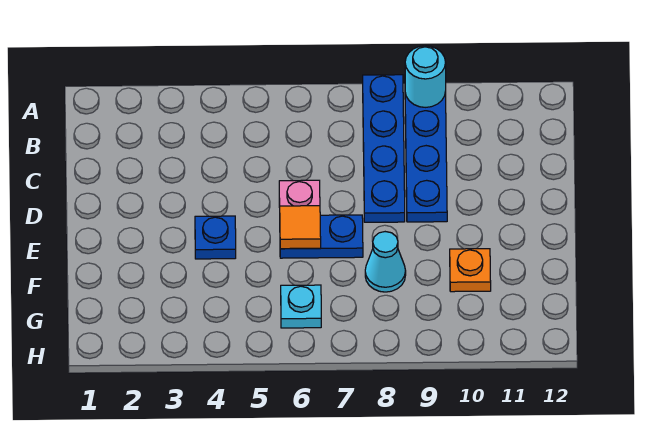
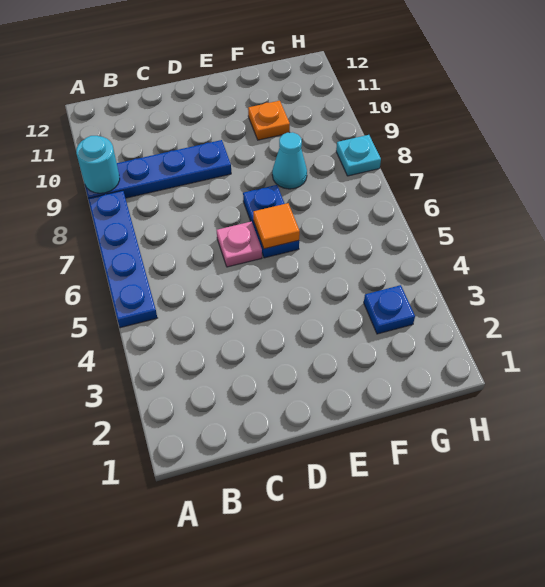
blue plate A8:D8 level 1 -> blue plate A5:A8 level 1
blue plate E4 level 1 -> blue plate G3 level 1
cyan plate G6 level 1 -> cyan plate H8 level 1

